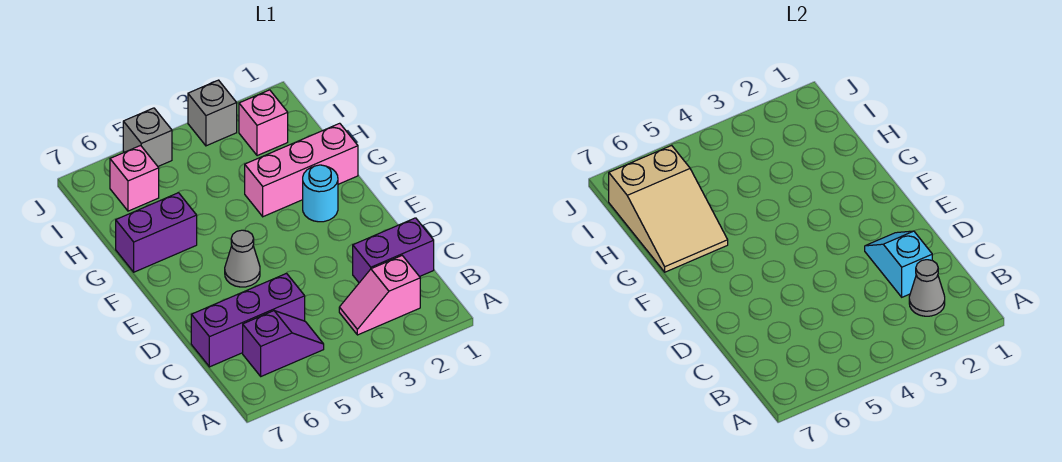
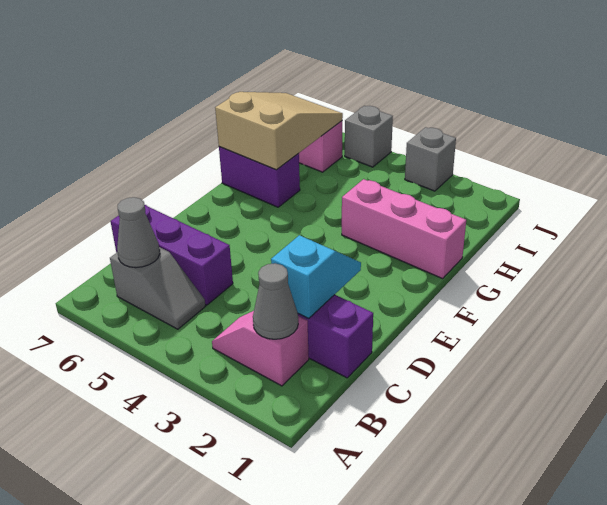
purple slope B5:B6 level 1 top 6 -> grey slope B5:B6 level 1 top 6
grey cone E5 level 1 -> grey cone B6 level 2
cyan round brick F2 level 1 -> none
tan slope G6:I7 level 2 top I -> tan slope G6:I7 level 2 top G
pink brick I2 level 1 -> none

